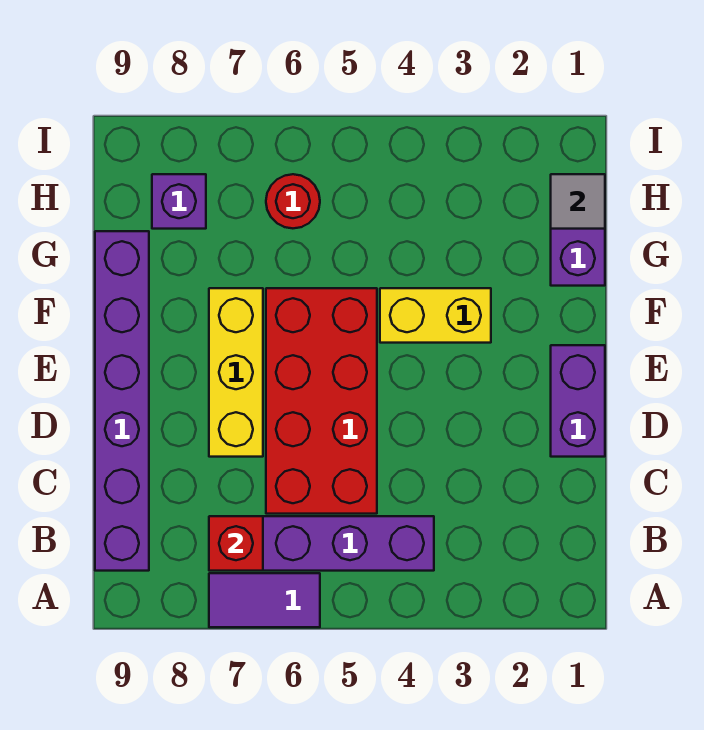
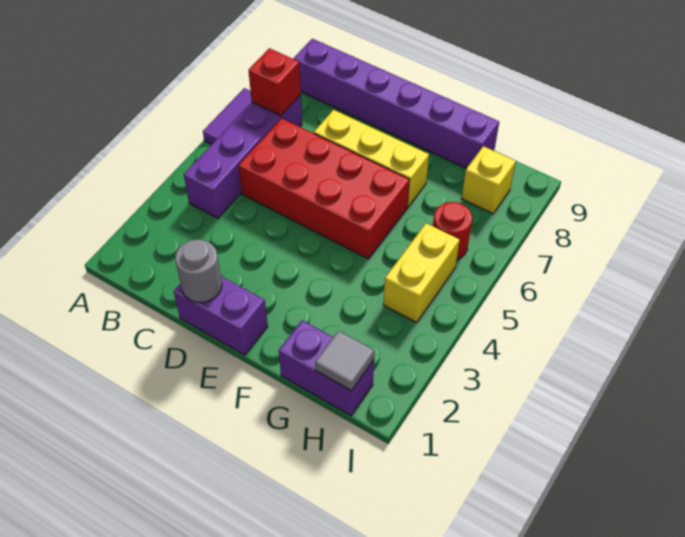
none -> grey round brick D1 level 2
yellow brick F3:F4 level 1 -> yellow brick H4:H5 level 1
purple brick H8 level 1 -> yellow brick H8 level 1

